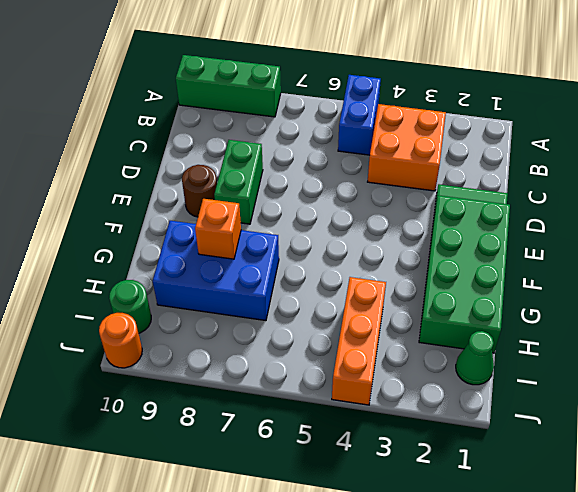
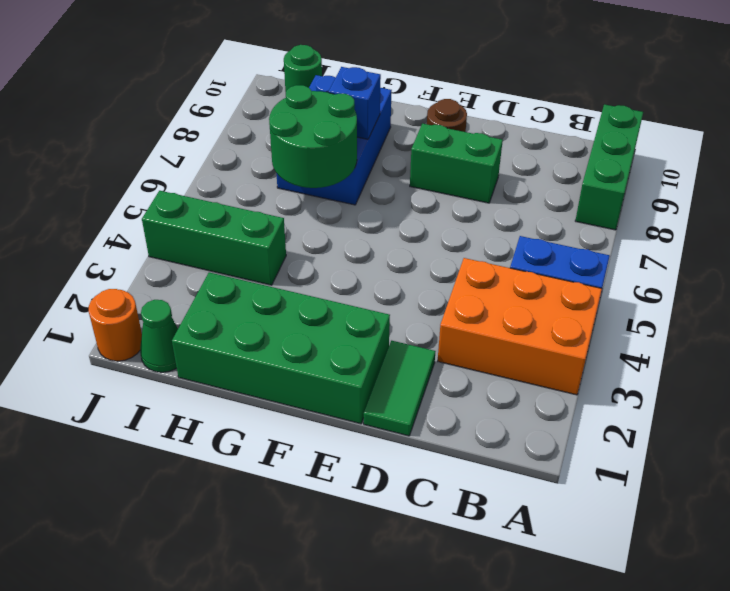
orange brick B3:C4 level 1 -> orange brick A3:C4 level 1
none -> green round brick G6:H7 level 2
orange brick G8 level 2 -> blue brick G8 level 2
orange brick H4:J4 level 1 -> green brick H4:J4 level 1
orange round brick J10 level 1 -> orange round brick J1 level 1

